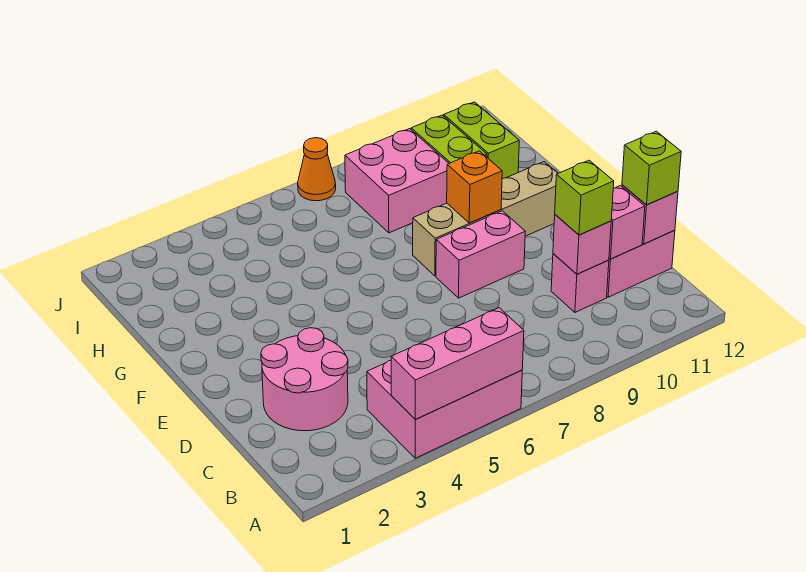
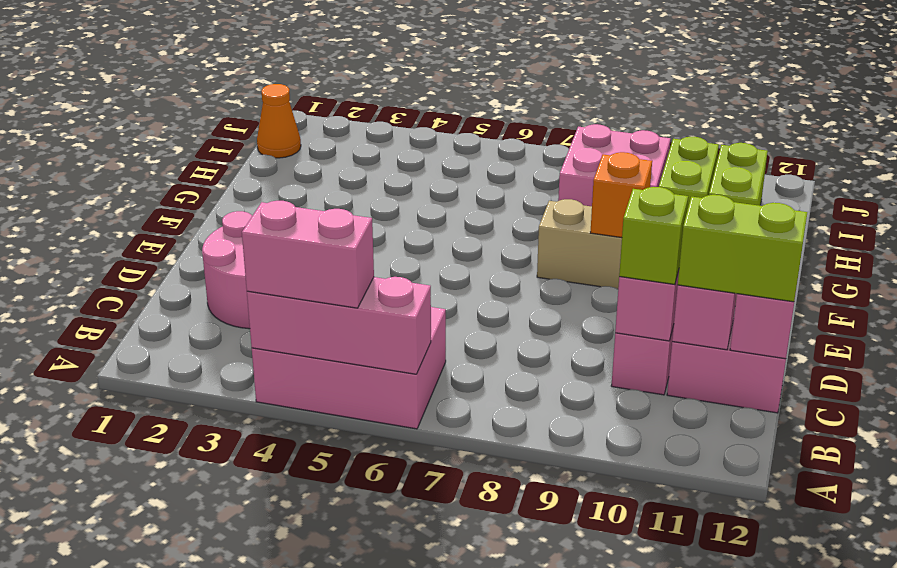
lime brick C12 level 3 -> lime brick C11:C12 level 3
pink brick E8:E9 level 1 -> pink brick A4:A5 level 3
orange cone J7 level 1 -> orange cone I1 level 1

